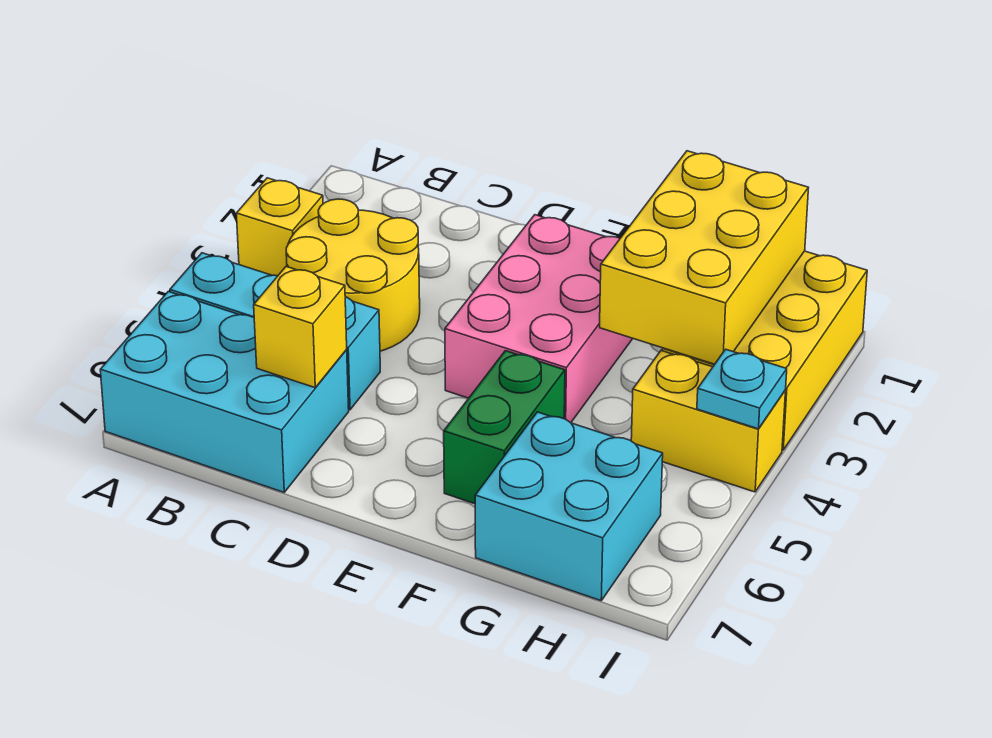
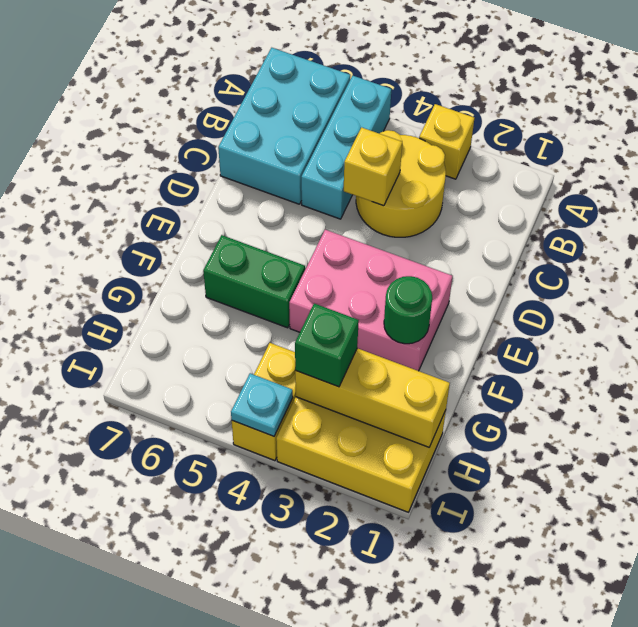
yellow brick C6 level 2 -> yellow brick C4 level 2
none -> green round brick F2 level 2
yellow brick G1:H3 level 2 -> yellow brick H1:H3 level 2
cyan brick G6:H7 level 1 -> none
none -> green brick H3 level 3

